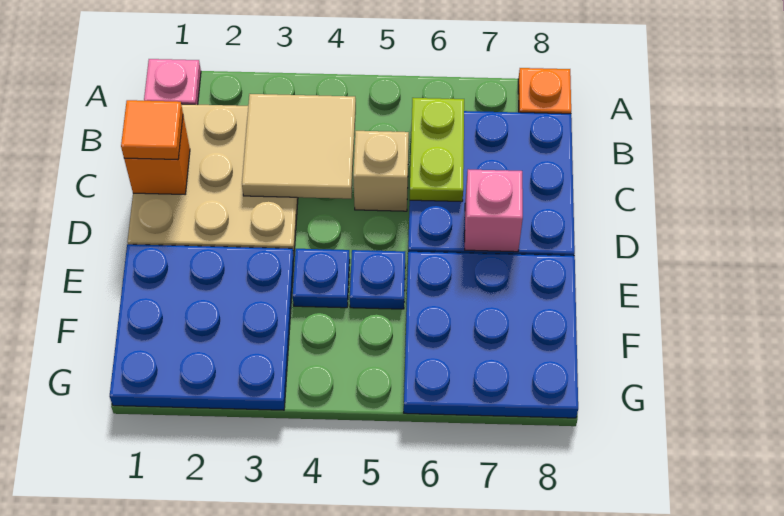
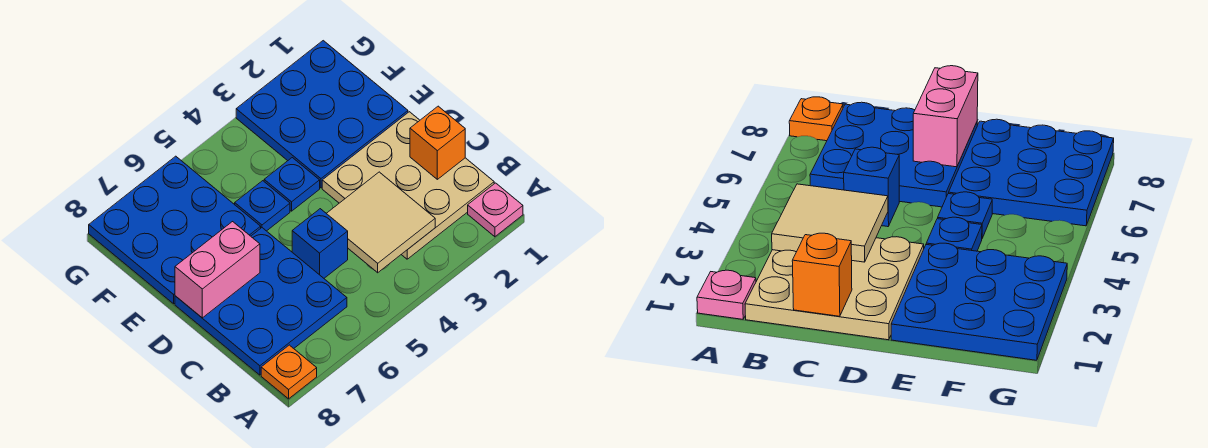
lime plate B6:C6 level 2 -> none
orange tile C1 level 3 -> none
tan brick C5 level 1 -> blue brick C5 level 1
pink brick D7 level 2 -> pink brick D7:D8 level 2

